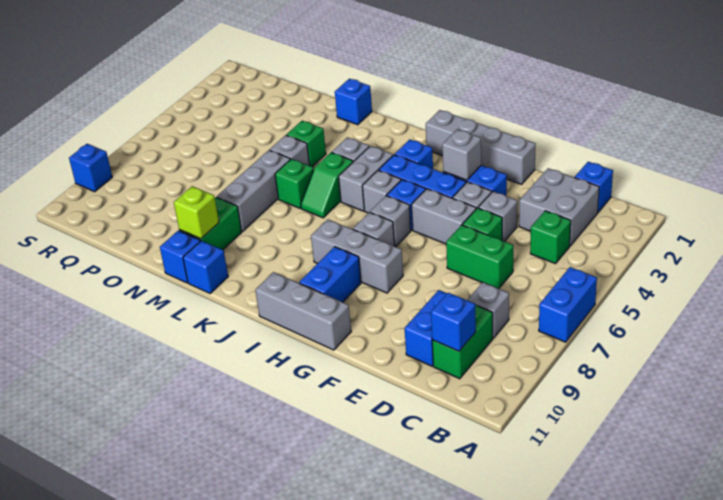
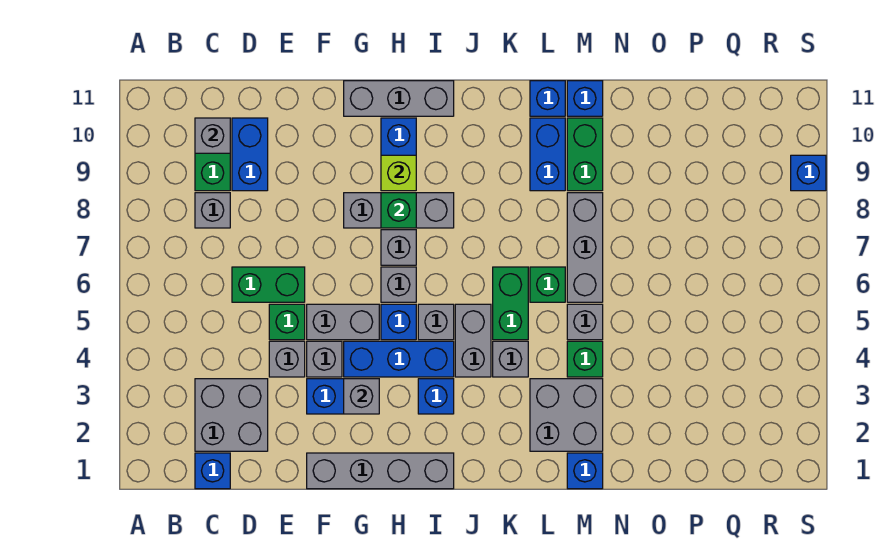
blue brick A6:A7 level 1 -> blue brick L9:L10 level 1
green brick C4 level 1 -> green brick H8 level 2
blue brick C10 level 2 -> grey brick C10 level 2
green slope K5:K6 level 1 top 5 -> green brick K5:K6 level 1
none -> grey brick L2:M3 level 1
lime brick M10 level 2 -> lime brick H9 level 2

